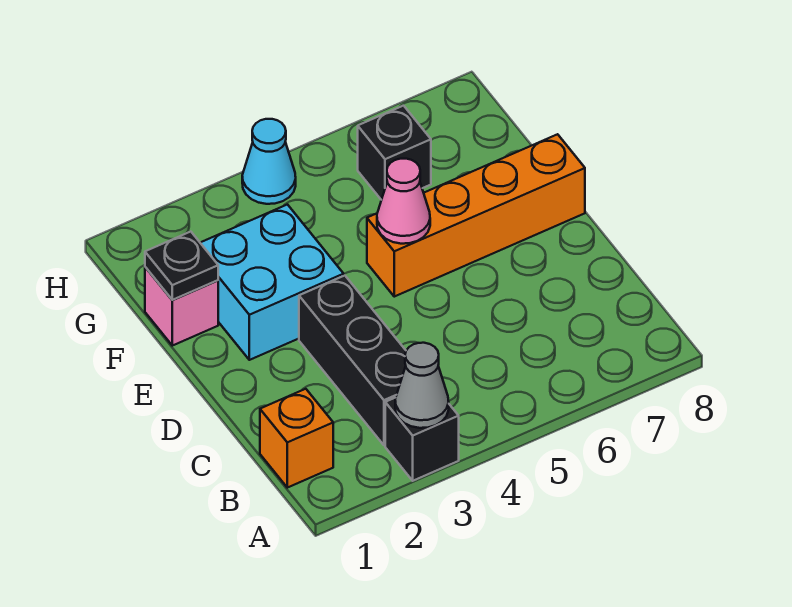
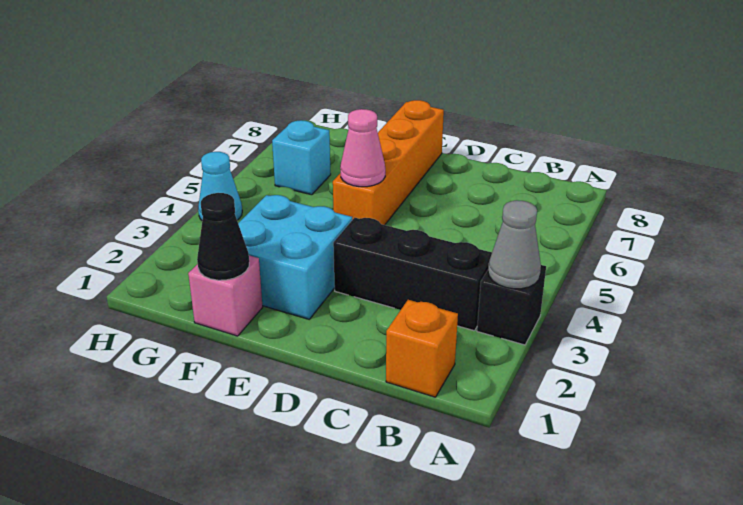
black plate F1 level 2 -> black cone F1 level 2
black brick G6 level 1 -> cyan brick G6 level 1

